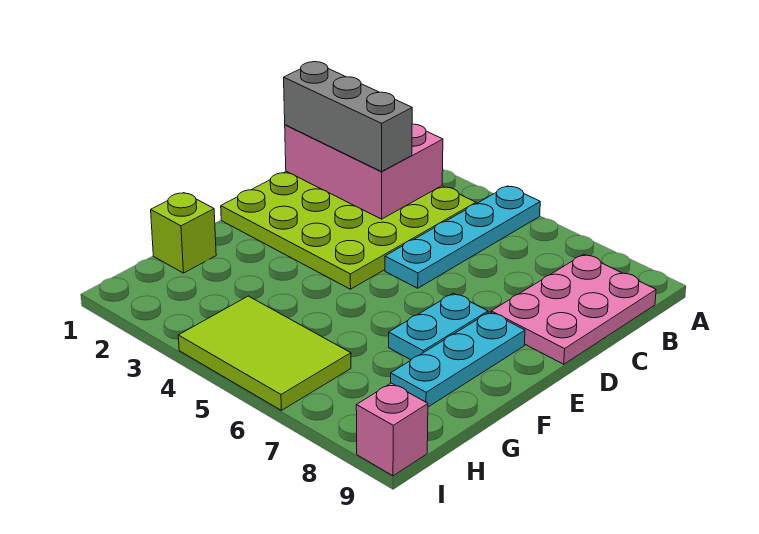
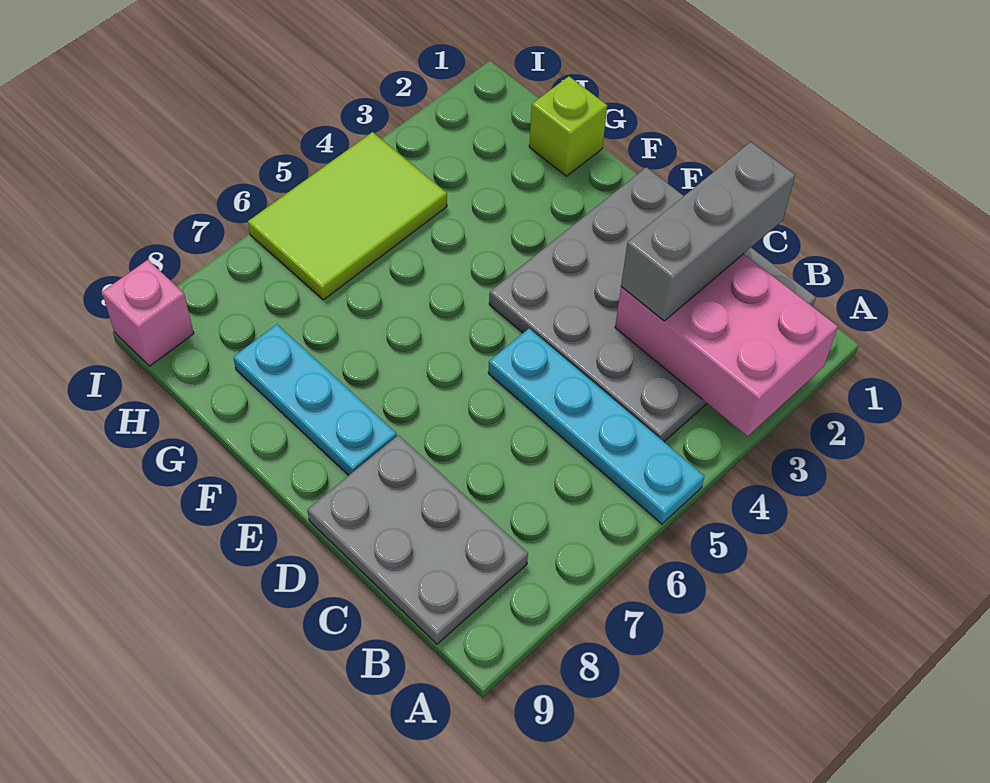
lime plate B1:E4 level 1 -> grey plate B1:E4 level 1
pink brick B1:C3 level 2 -> pink brick A2:C3 level 2
pink plate B8:D9 level 1 -> grey plate B8:D9 level 1
cyan plate E7:F7 level 1 -> none

